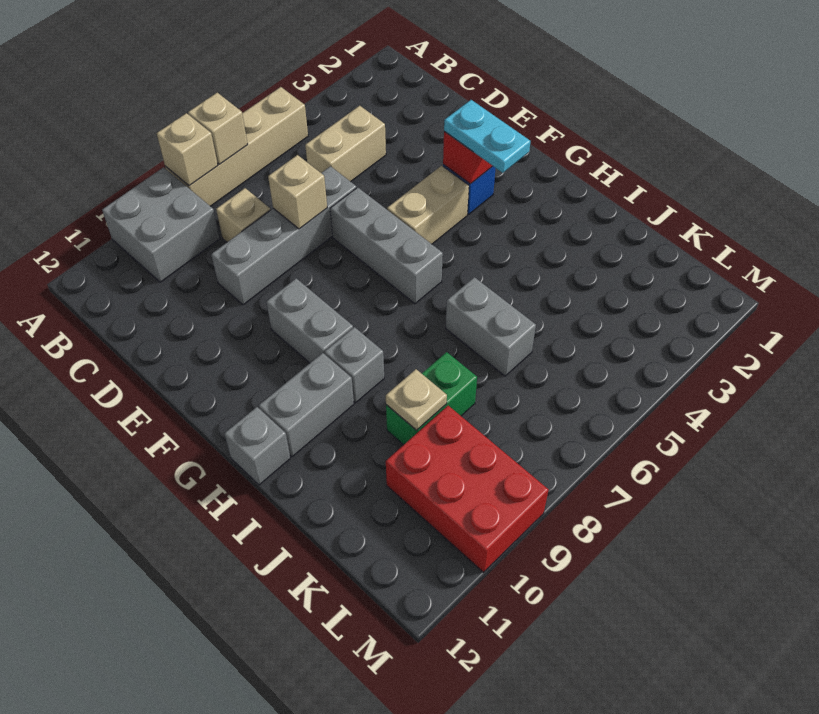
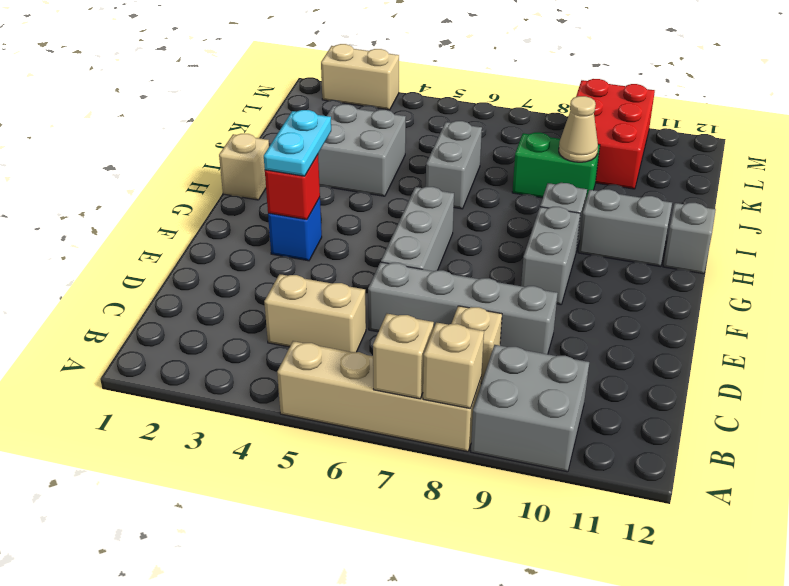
tan brick D7 level 2 -> tan brick H1 level 1
tan brick F4:F5 level 1 -> tan brick M2:M3 level 1
none -> grey brick I3:J4 level 1
tan plate J9 level 2 -> tan cone J9 level 2

